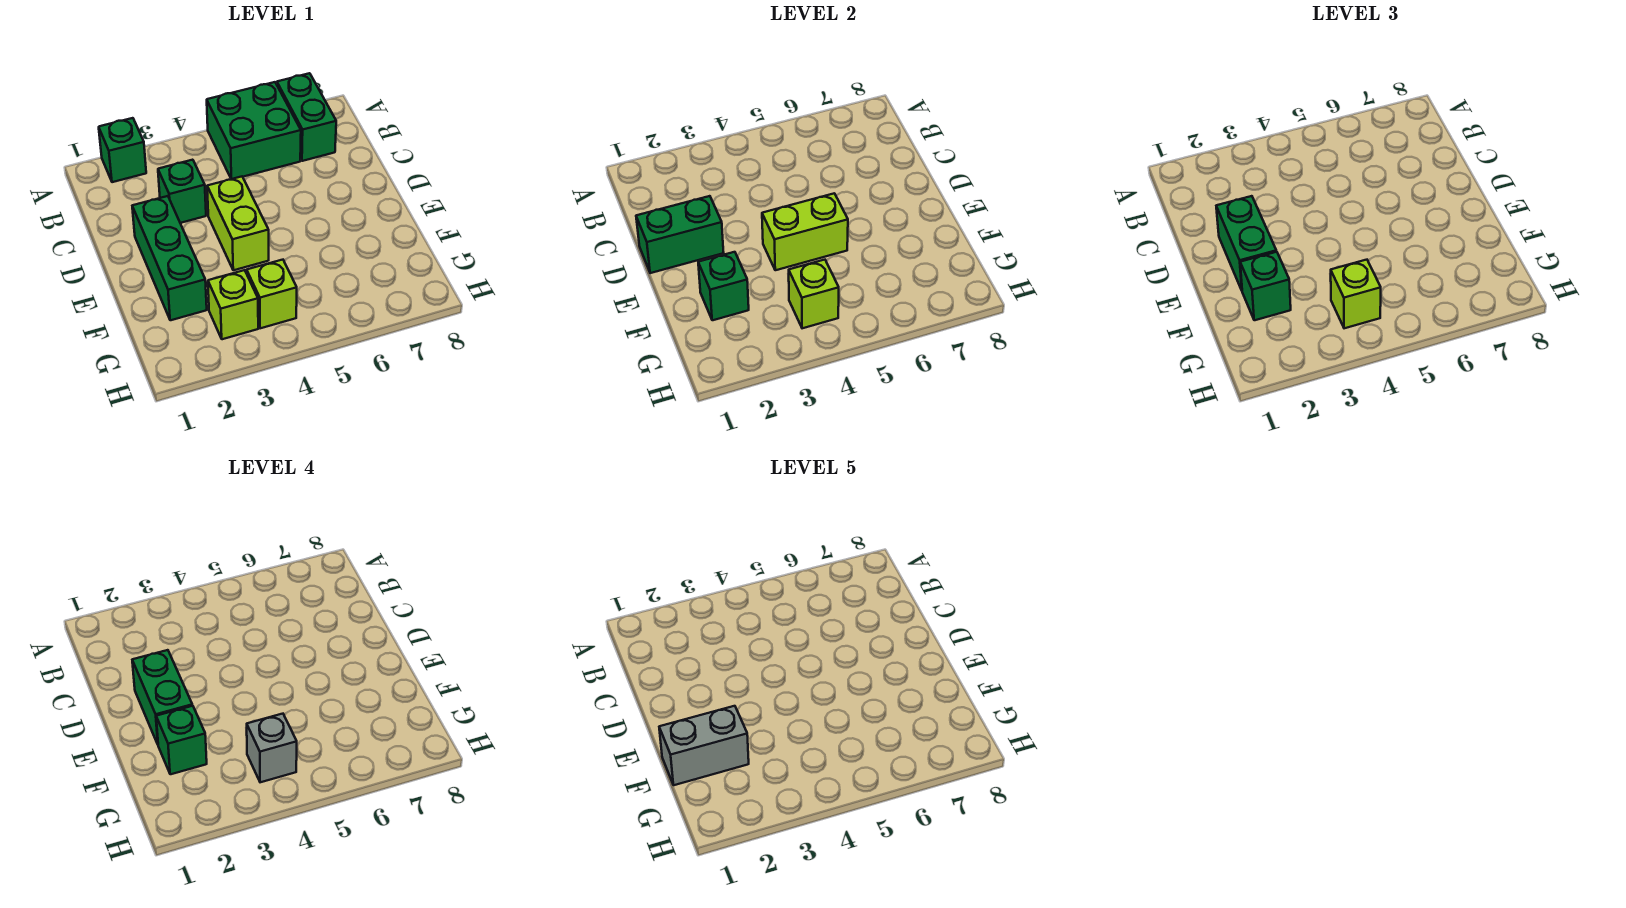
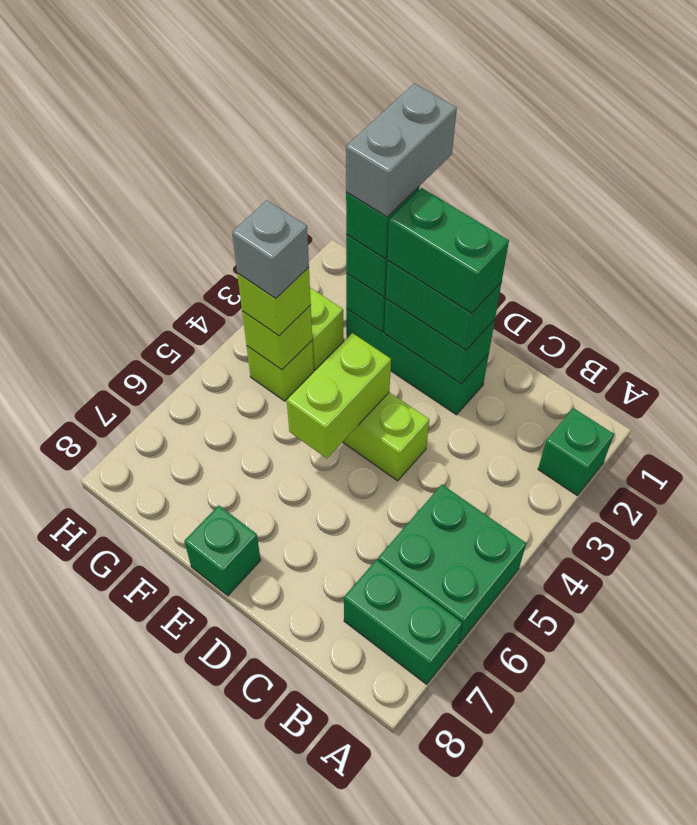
green brick C3 level 1 -> green brick E8 level 1
green brick D1:D2 level 2 -> green brick D2:E2 level 2

